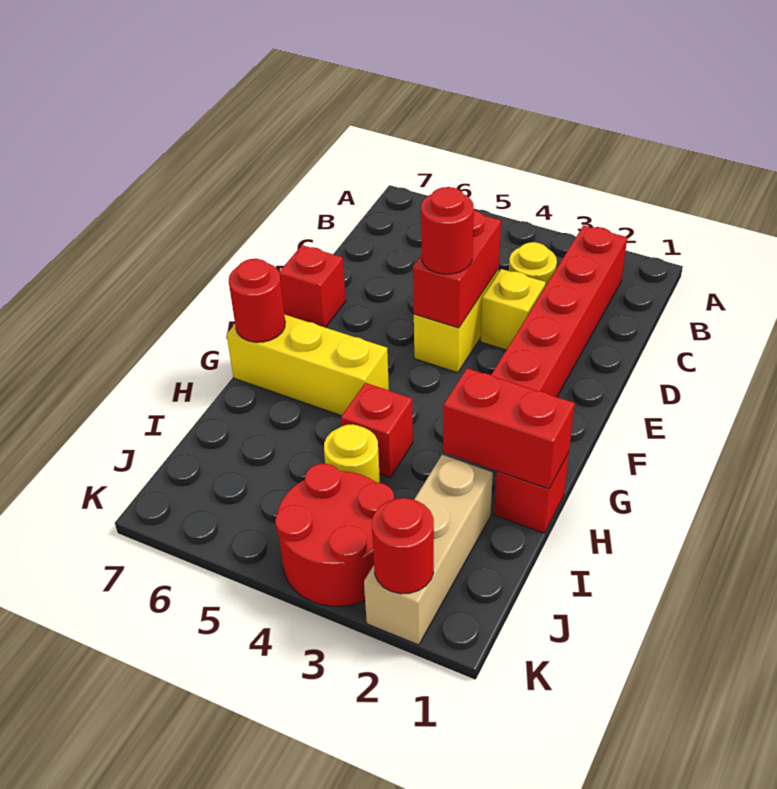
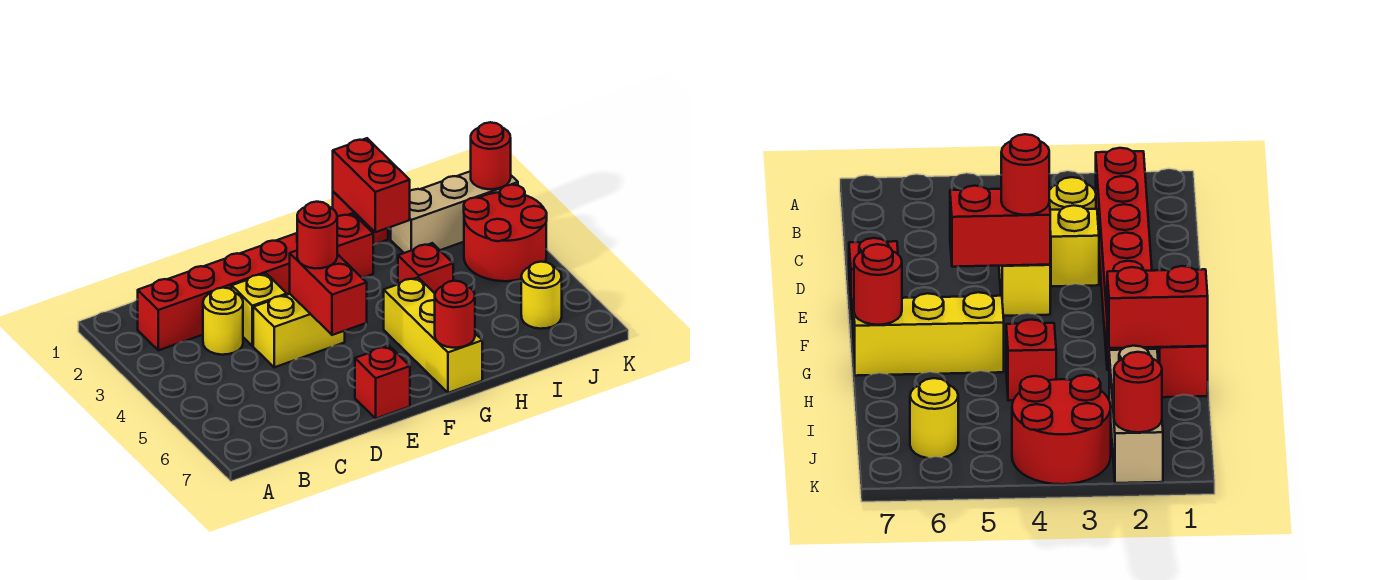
red brick D4:E4 level 2 -> red brick E4:E5 level 2
yellow round brick I4 level 1 -> yellow round brick J6 level 1

